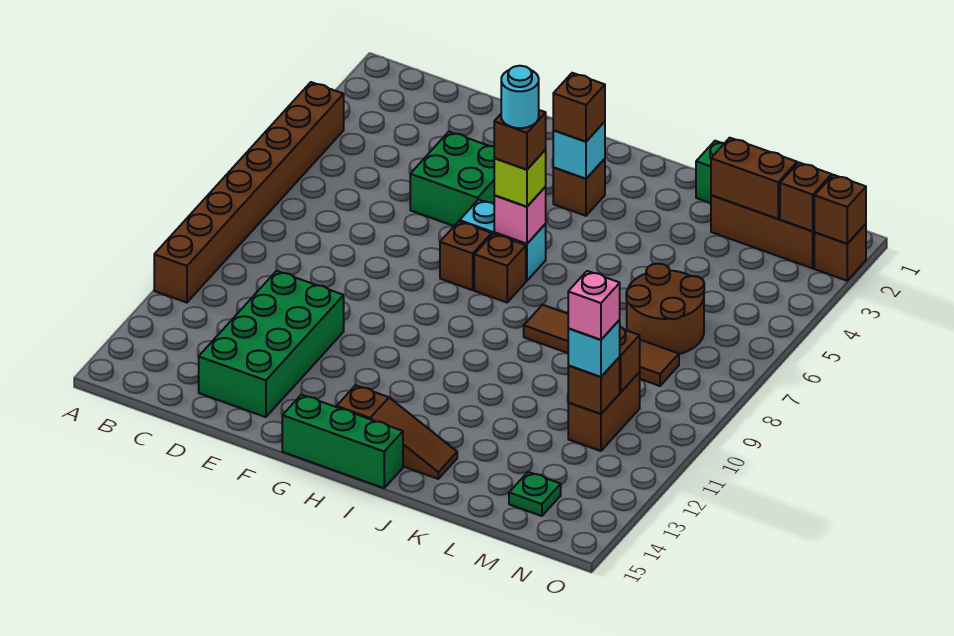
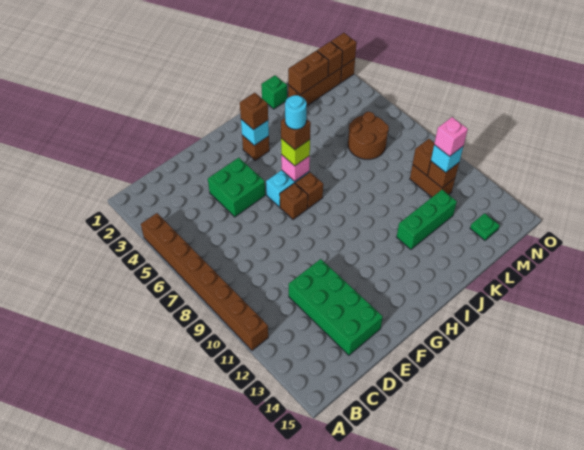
green brick G15:I15 level 1 -> green brick J12:L12 level 1
brown slope H14:J14 level 1 top H -> none
brown tile J8:M8 level 1 -> none

